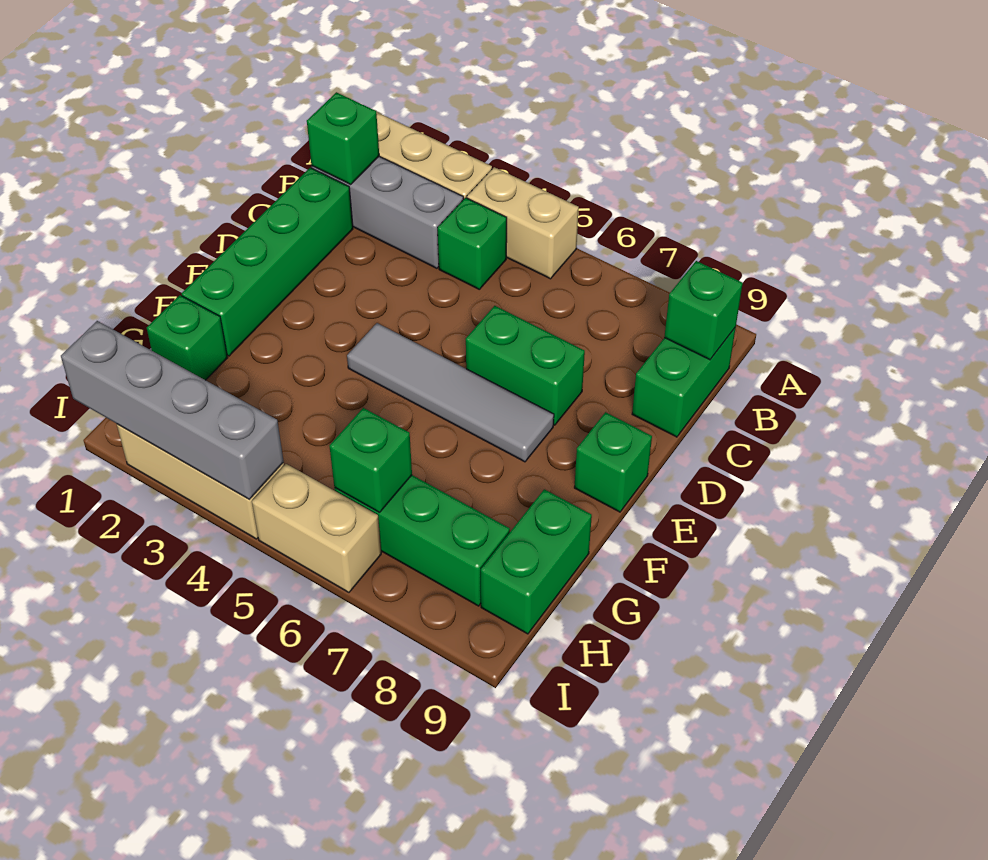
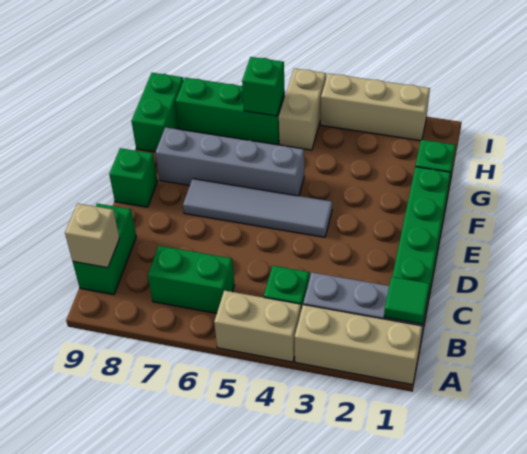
green brick B1 level 2 -> green tile B1 level 2
green brick B9 level 2 -> tan brick B9 level 2
green brick D6:D7 level 1 -> green brick B6:B7 level 1
grey brick I1:I4 level 2 -> grey brick F5:F8 level 1
tan brick I5:I6 level 1 -> tan brick H5:I5 level 1

